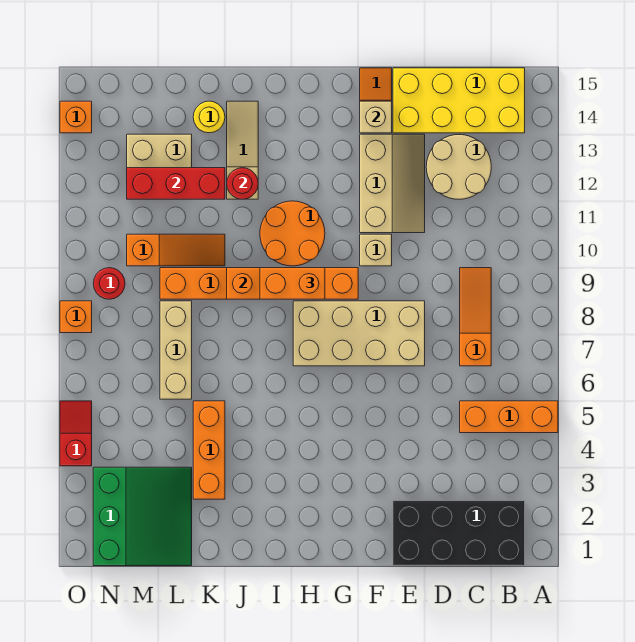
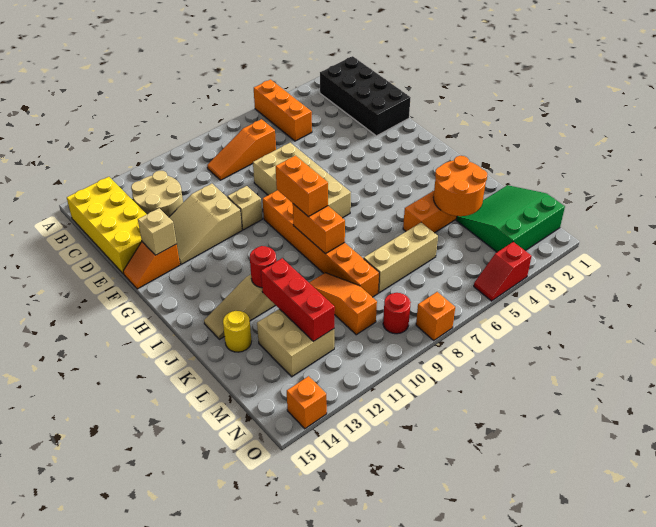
tan slope E11:F13 level 1 top F -> tan slope E11:F13 level 1 top 11
orange round brick H10:I11 level 1 -> orange round brick K3:L4 level 2

